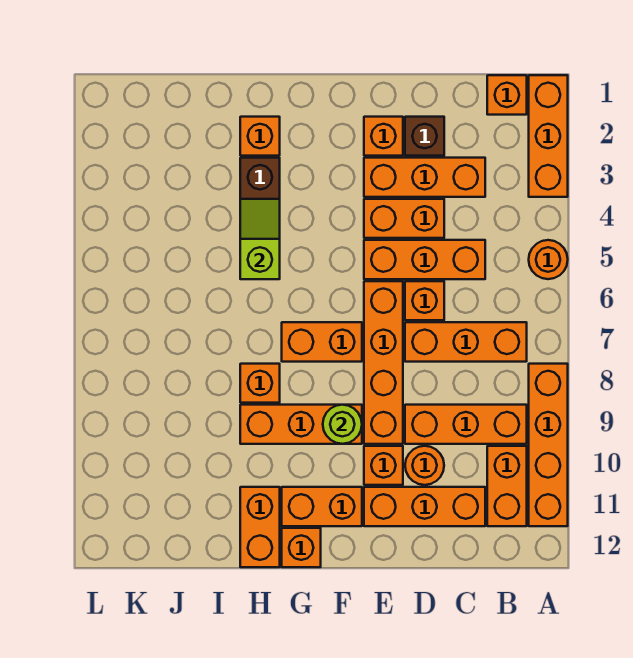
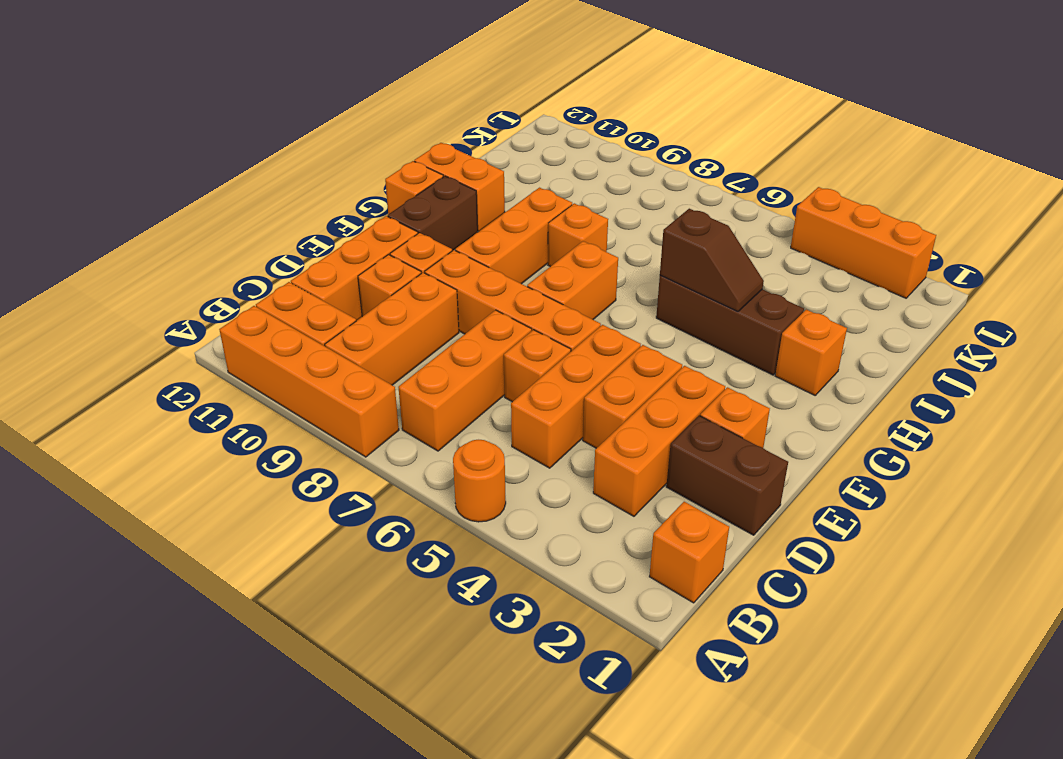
orange brick A1:A3 level 1 -> orange brick L2:L4 level 1
brown brick D2 level 1 -> brown brick D1:D2 level 1
orange round brick D10 level 1 -> orange brick D10 level 1
lime round brick F9 level 2 -> none
orange brick F11:G11 level 1 -> brown brick F11:G11 level 1
lime slope H4:H5 level 2 top 5 -> brown slope H4:H5 level 2 top 5

